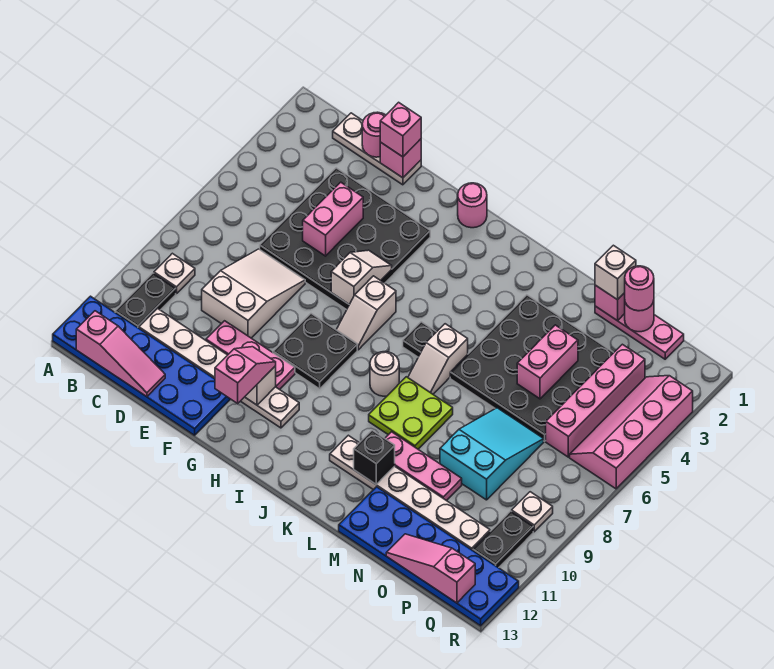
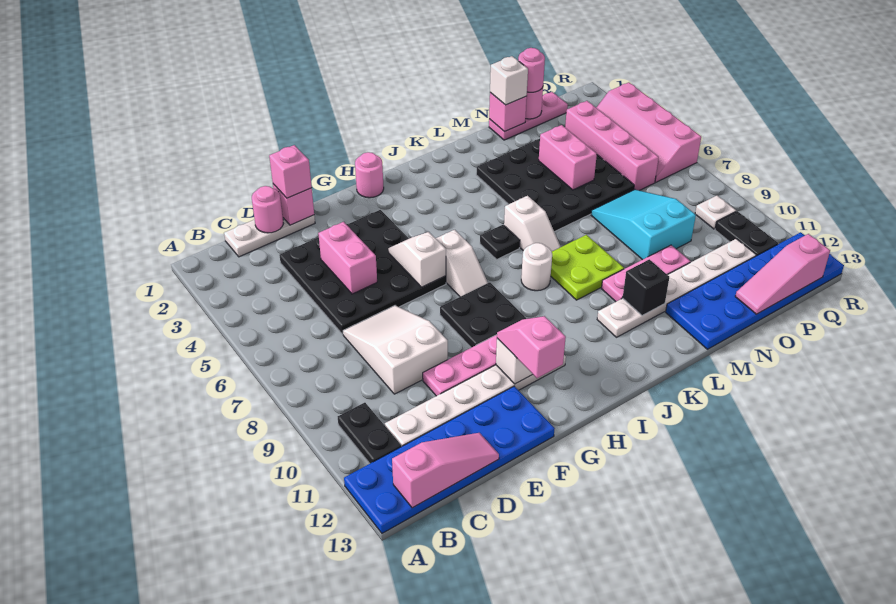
white plate B9 level 1 -> none

